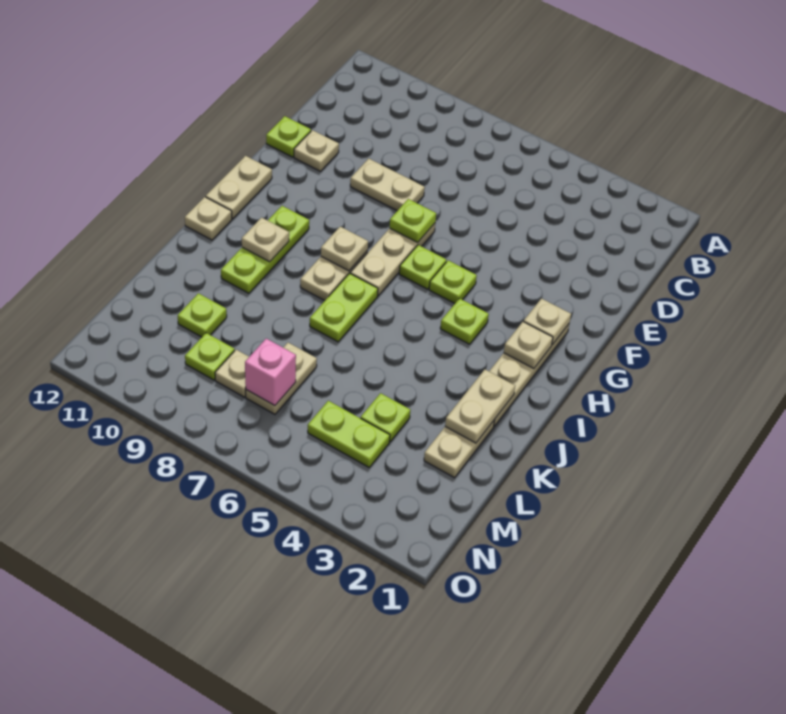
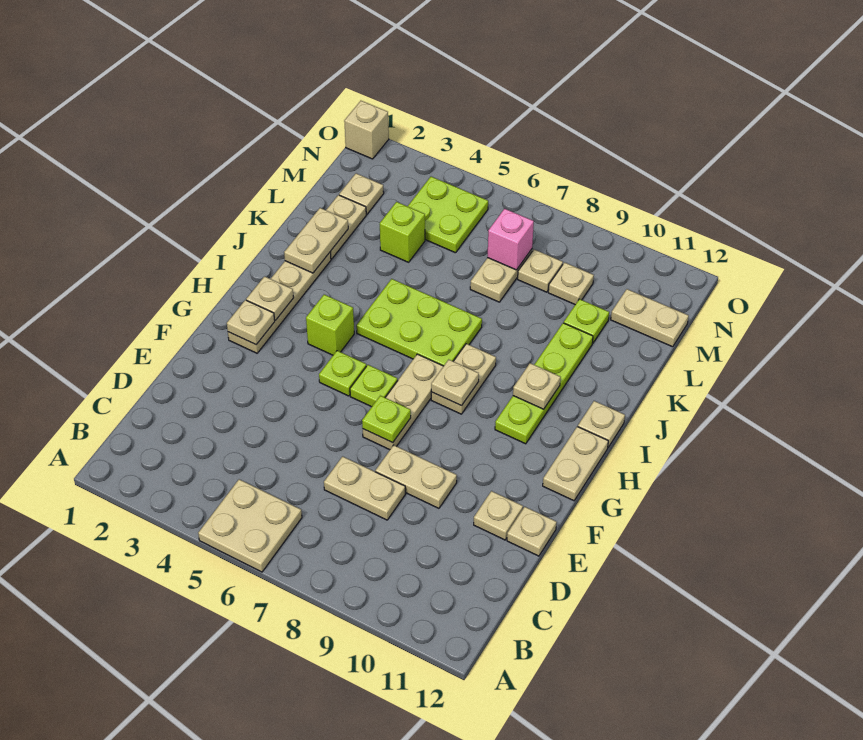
none -> tan plate A5:B6 level 1
none -> tan plate D7:D8 level 1
lime plate E12 level 1 -> tan plate E12 level 1
lime plate H4 level 1 -> lime brick H4 level 1
lime plate H10:J10 level 1 -> lime plate H10:K10 level 1
lime plate I7:J7 level 1 -> lime plate I5:J7 level 1
lime plate L4 level 1 -> lime brick L4 level 1
none -> tan plate M2 level 1
lime plate M4:M5 level 1 -> lime plate M4:N5 level 1
lime plate M9 level 1 -> tan plate M9 level 1
none -> tan plate M11:M12 level 1
none -> tan brick O1 level 1

